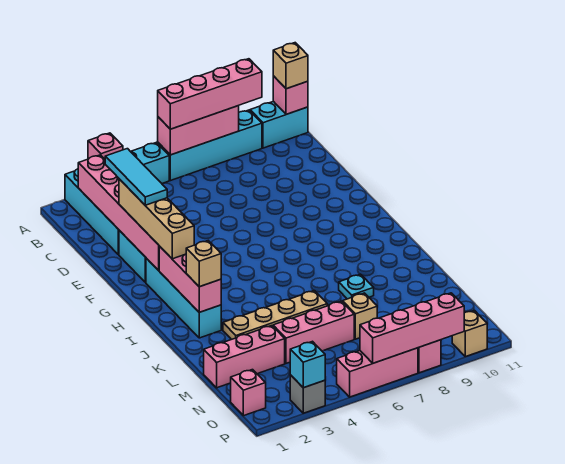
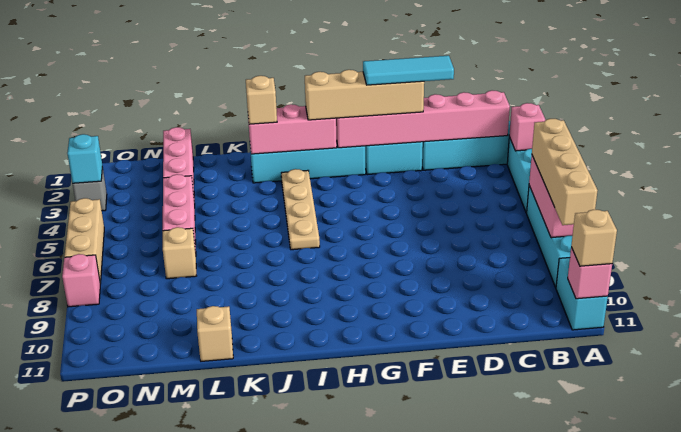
pink brick A6:A9 level 3 -> tan brick A6:A9 level 3
tan plate K3:K6 level 1 -> tan plate I3:I6 level 1
cyan plate K8 level 1 -> none
pink brick O1 level 1 -> none
pink brick P5:P7 level 1 -> tan brick P5:P7 level 1
pink brick P6:P9 level 2 -> none
tan brick P10 level 1 -> tan brick L11 level 1

